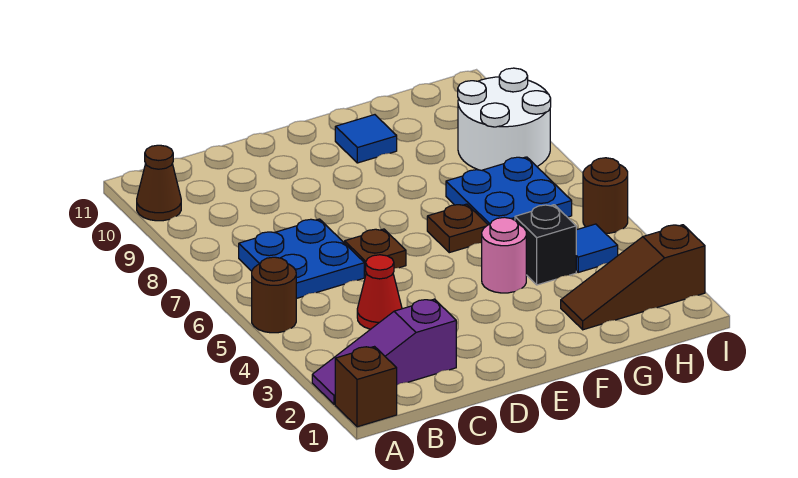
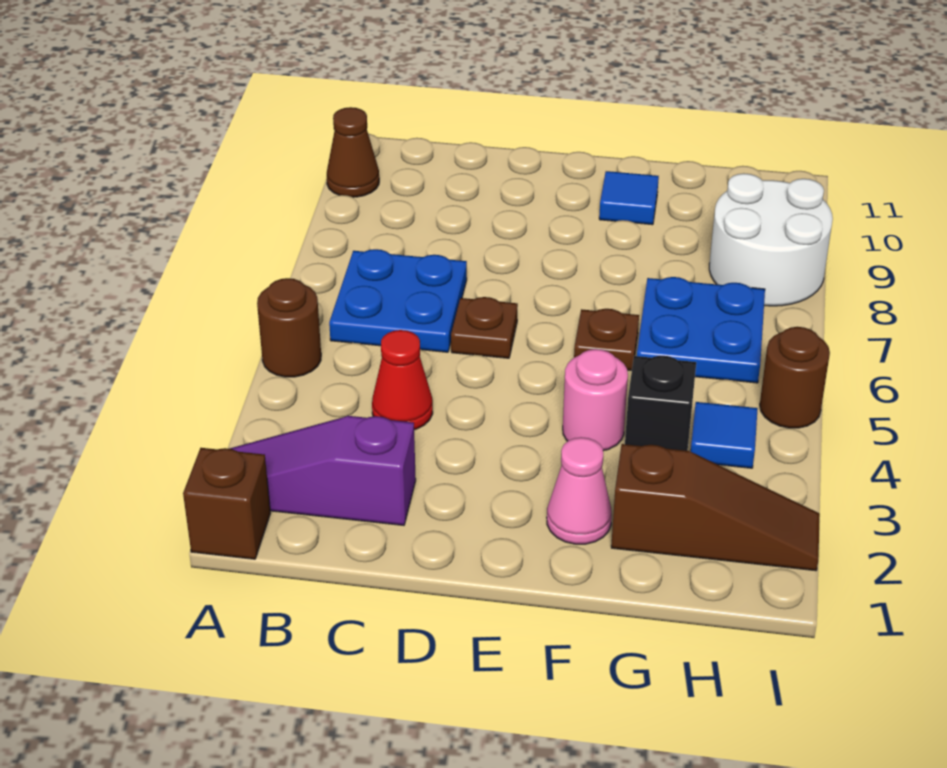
none -> pink cone F2 level 1
brown slope G2:I2 level 1 top I -> brown slope G2:I2 level 1 top G

